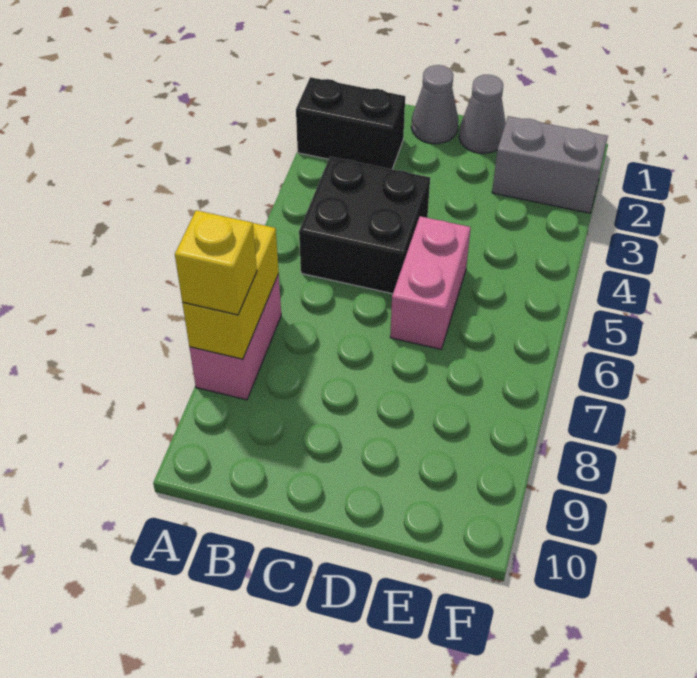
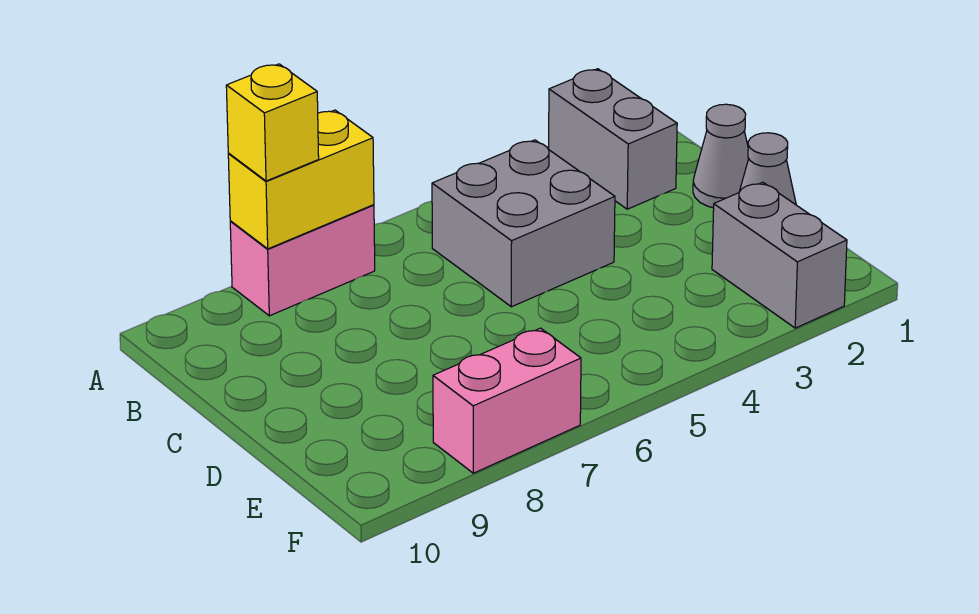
black brick A2:B2 level 1 -> grey brick A2:B2 level 1
black brick B4:C5 level 1 -> grey brick B4:C5 level 1
pink brick D5:D6 level 1 -> pink brick F7:F8 level 1

